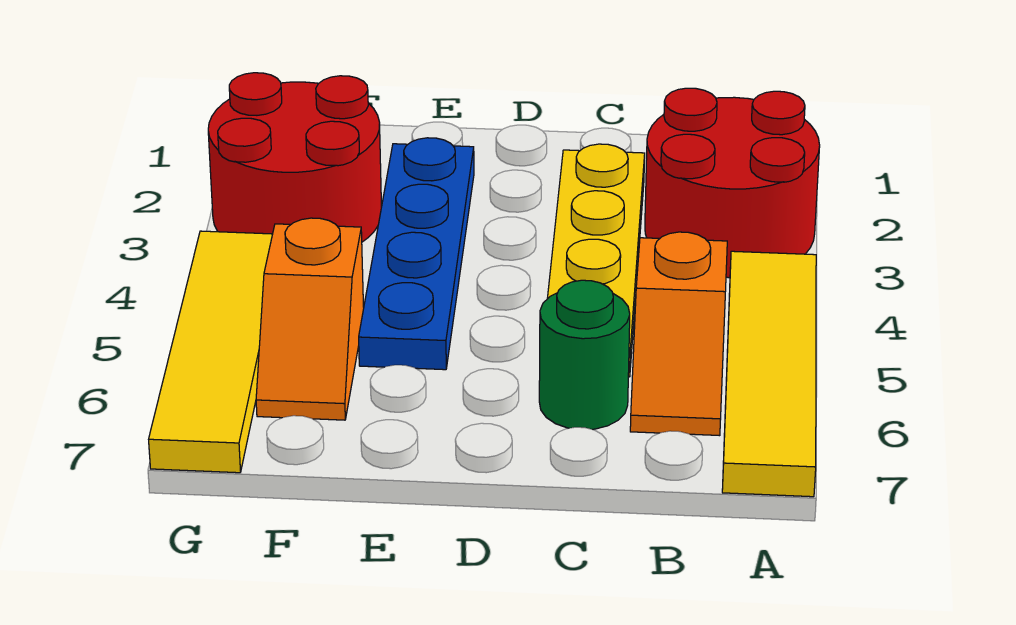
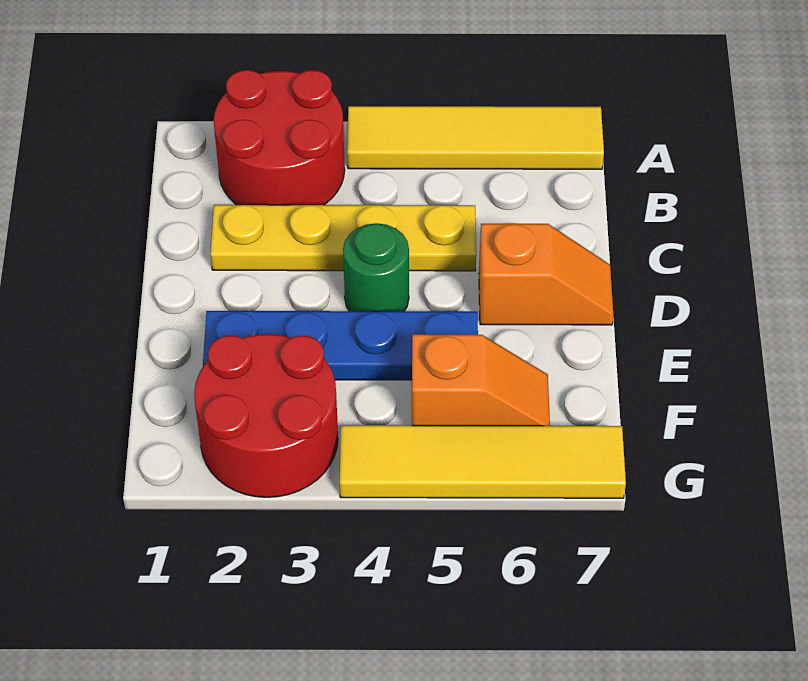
orange slope B5:B6 level 1 top 5 -> orange slope D6:D7 level 1 top 6
green round brick C6 level 1 -> green round brick D4 level 1

